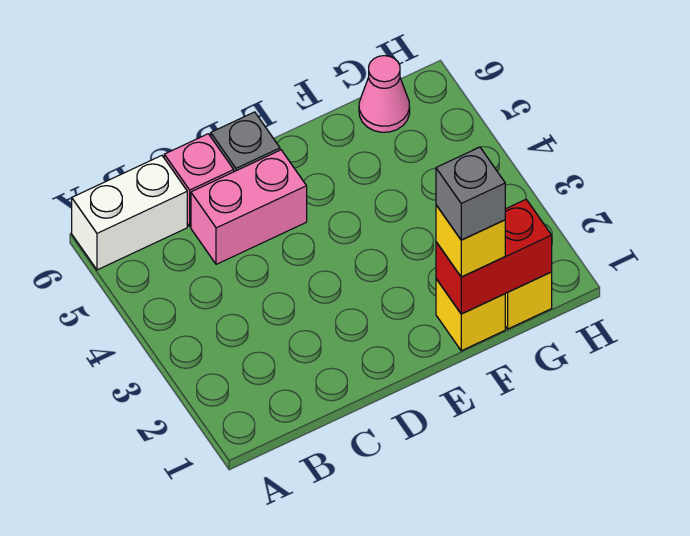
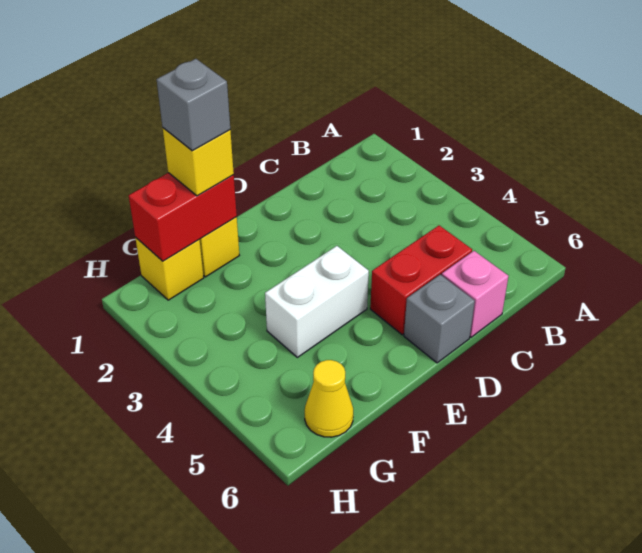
white brick A6:B6 level 1 -> white brick E4:F4 level 1
pink brick C5:D5 level 1 -> red brick C5:D5 level 1
pink cone G6 level 1 -> yellow cone G6 level 1

